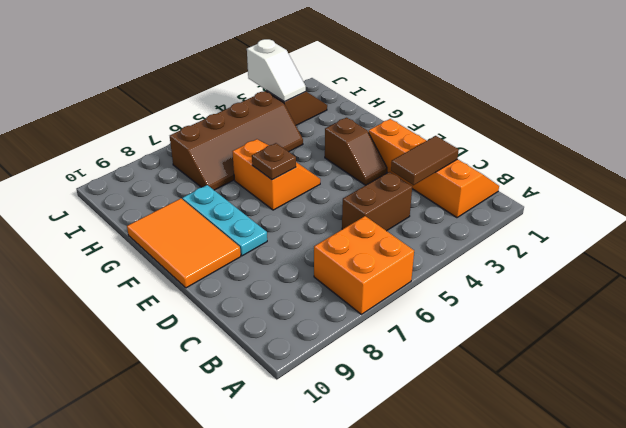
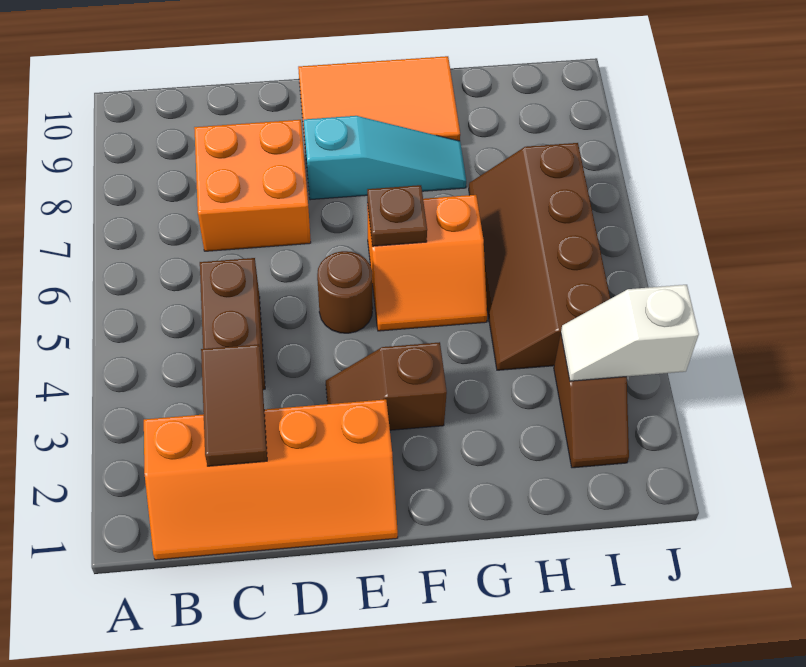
orange brick A6:B7 level 1 -> orange brick C7:D8 level 1
none -> brown round brick E5 level 1
cyan plate E8:G8 level 1 -> cyan slope E8:G8 level 1 top E

